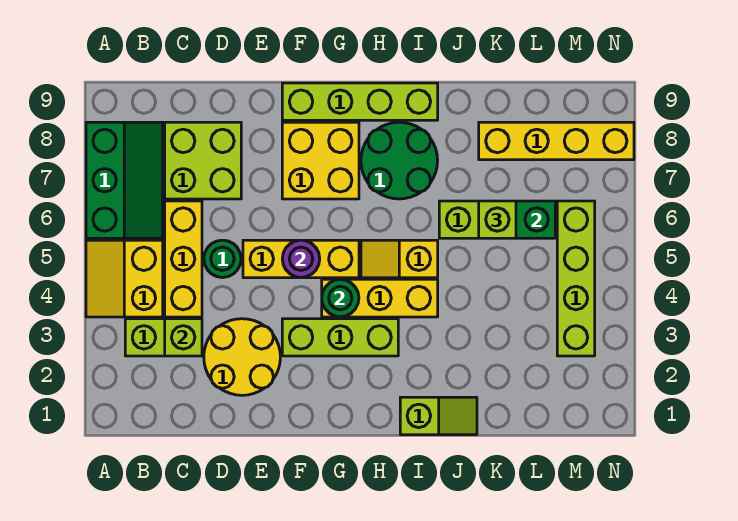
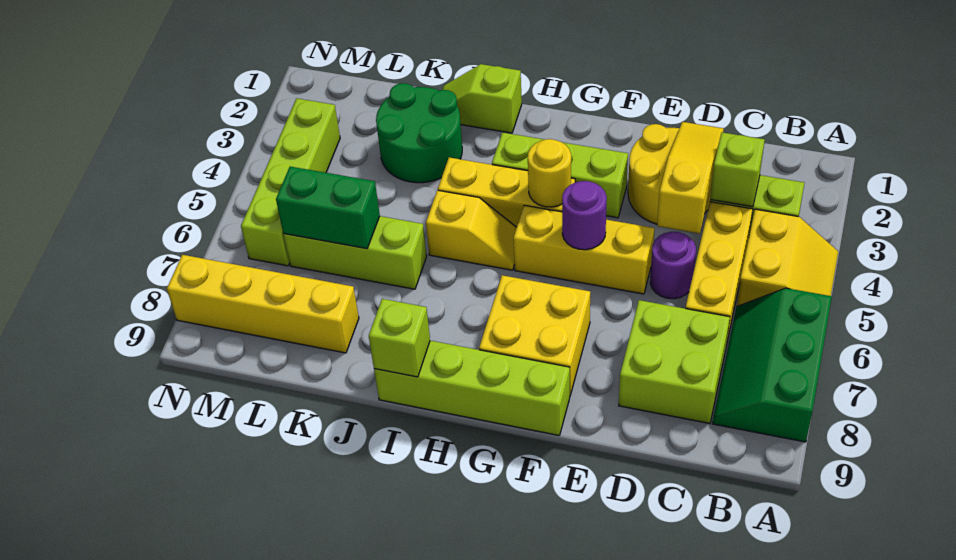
none -> yellow slope D2:D4 level 2 top 4
green round brick D5 level 1 -> purple round brick D5 level 1
green round brick G4 level 2 -> yellow round brick G4 level 2
green round brick H7:I8 level 1 -> green round brick J2:K3 level 1
lime brick K6 level 3 -> lime brick I9 level 2

